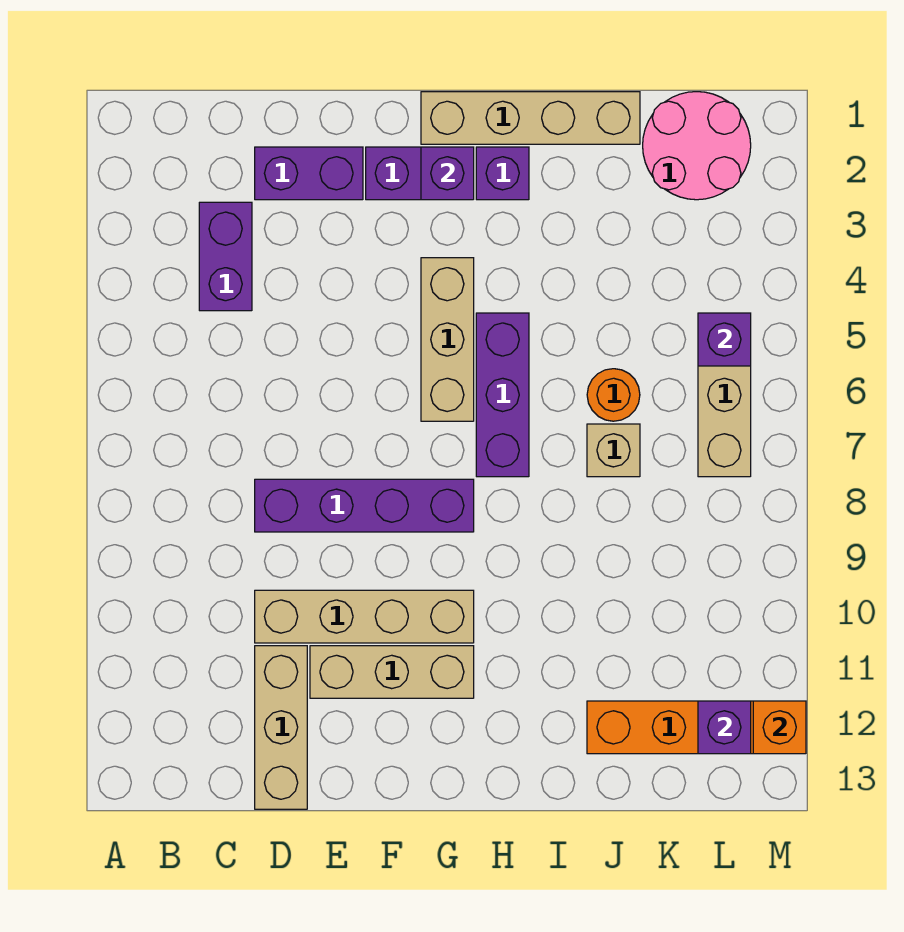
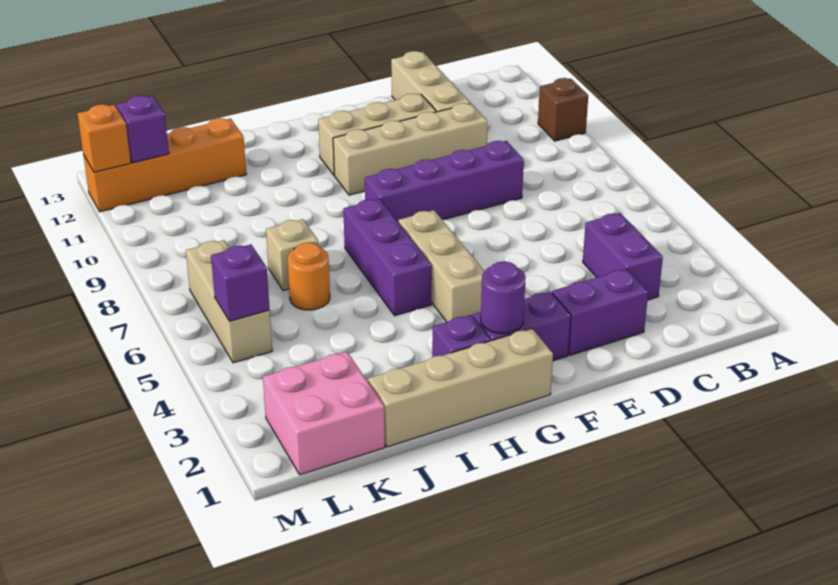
none -> brown brick A10 level 1
purple brick G2 level 2 -> purple round brick G2 level 2
pink round brick K1:L2 level 1 -> pink brick K1:L2 level 1

